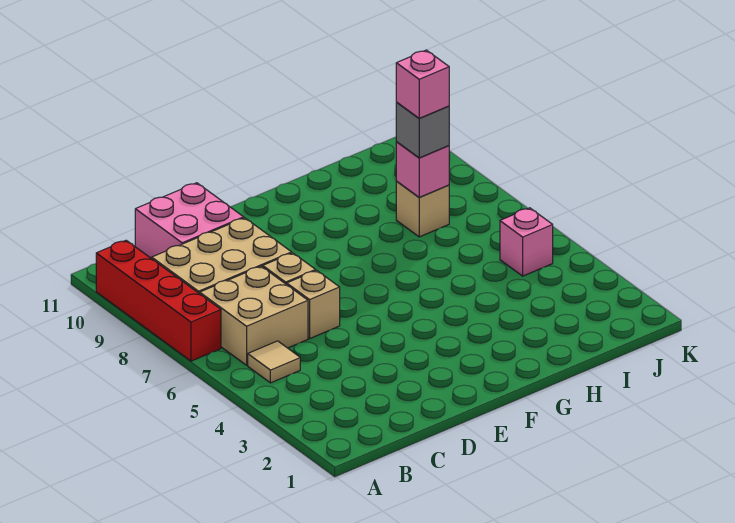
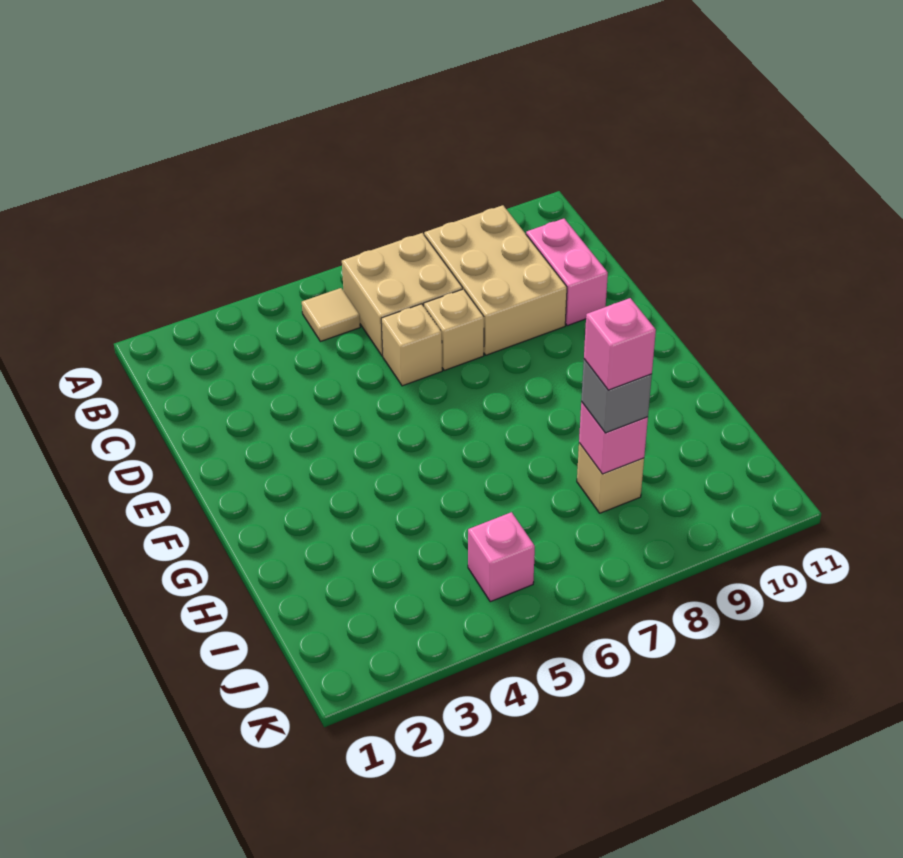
red brick A7:A10 level 1 -> none
pink brick C10:D11 level 1 -> pink brick C10:D10 level 1

